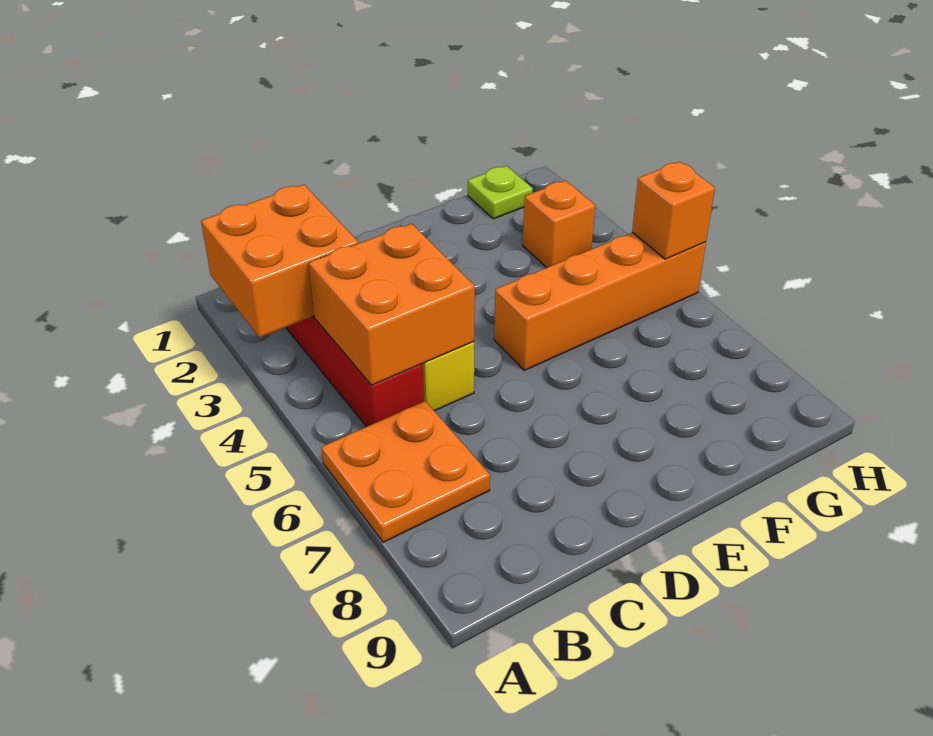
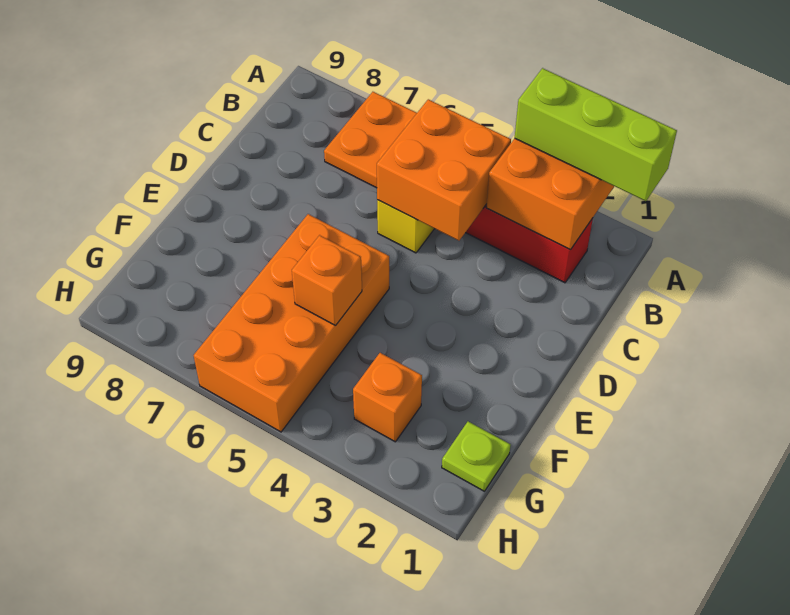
none -> lime brick A1:A3 level 3
orange brick E5:H5 level 1 -> orange brick E5:H6 level 1
orange brick H5 level 2 -> orange brick F5 level 2

